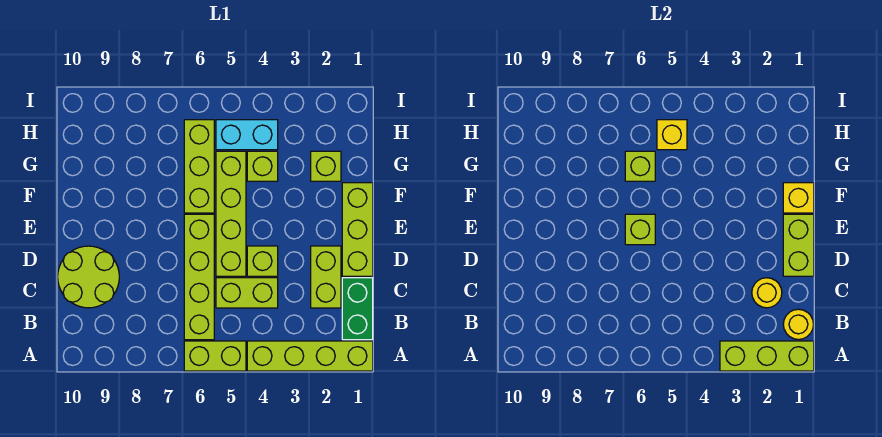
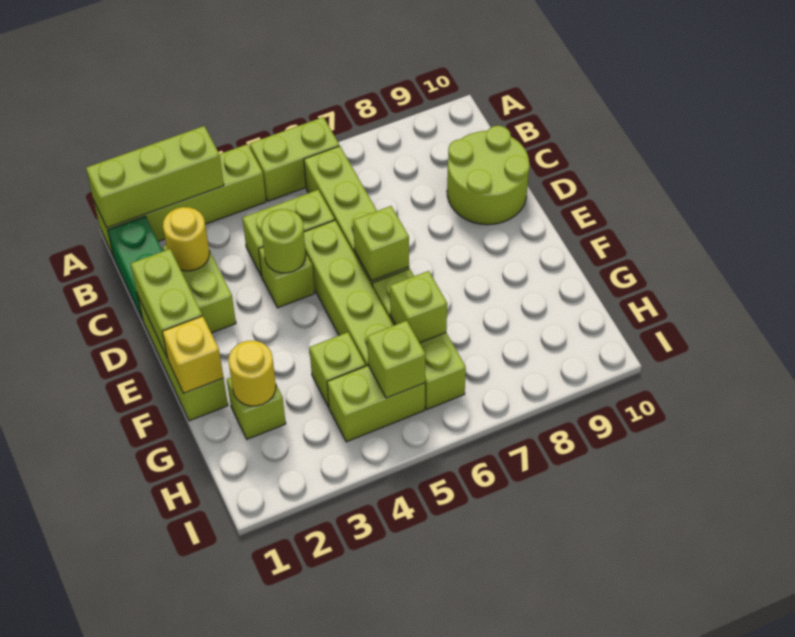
yellow round brick B1 level 2 -> yellow round brick G2 level 2
none -> lime round brick D4 level 2
cyan brick H4:H5 level 1 -> lime brick H4:H5 level 1
yellow brick H5 level 2 -> lime brick H5 level 2

